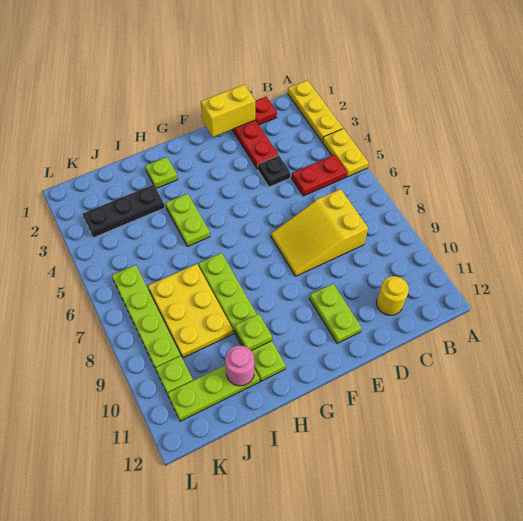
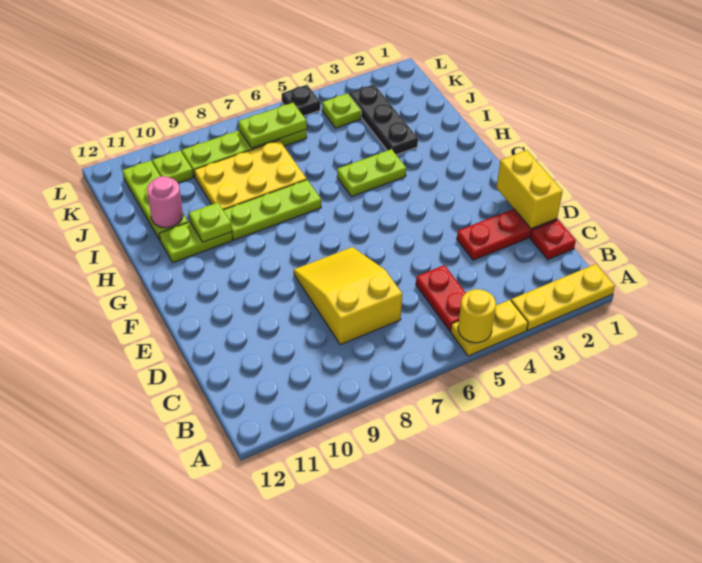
yellow round brick C11 level 1 -> yellow round brick A5 level 2
black plate D4 level 1 -> black plate L5 level 1
lime plate E10:E11 level 1 -> lime plate K6:K7 level 2
lime plate H2 level 1 -> lime plate K4 level 1

